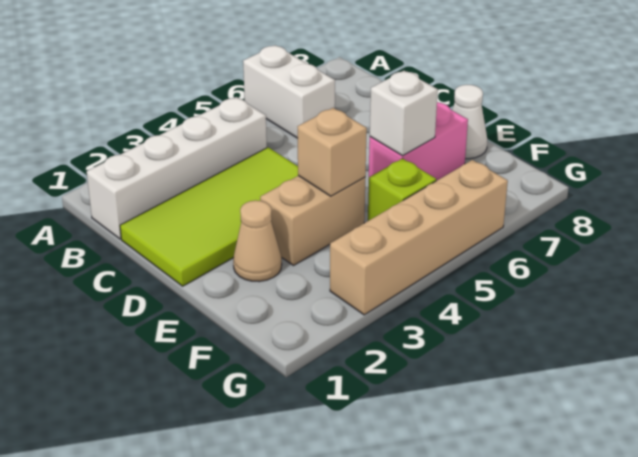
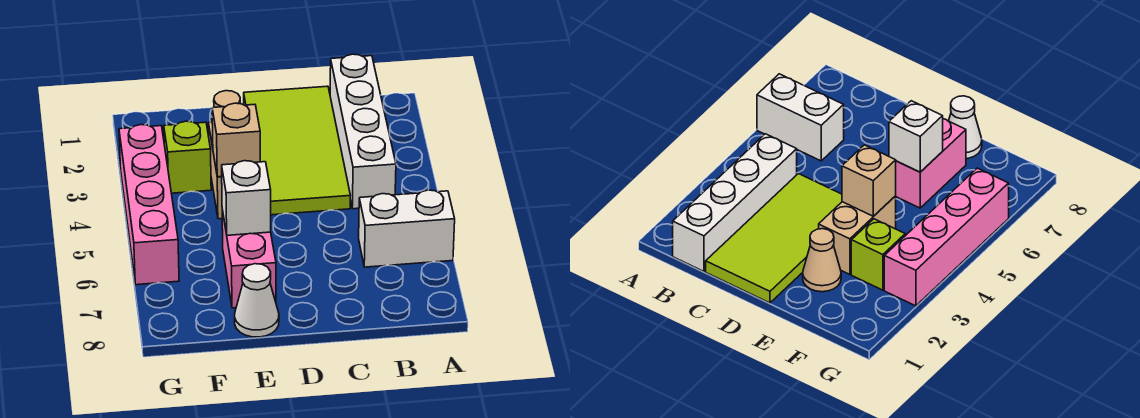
lime brick F5 level 1 -> lime brick F3 level 1
tan brick G3:G6 level 1 -> pink brick G3:G6 level 1

